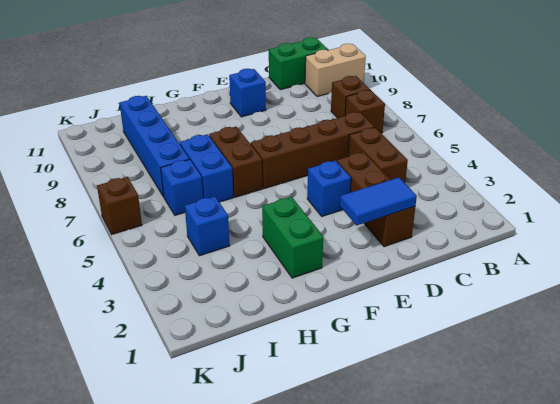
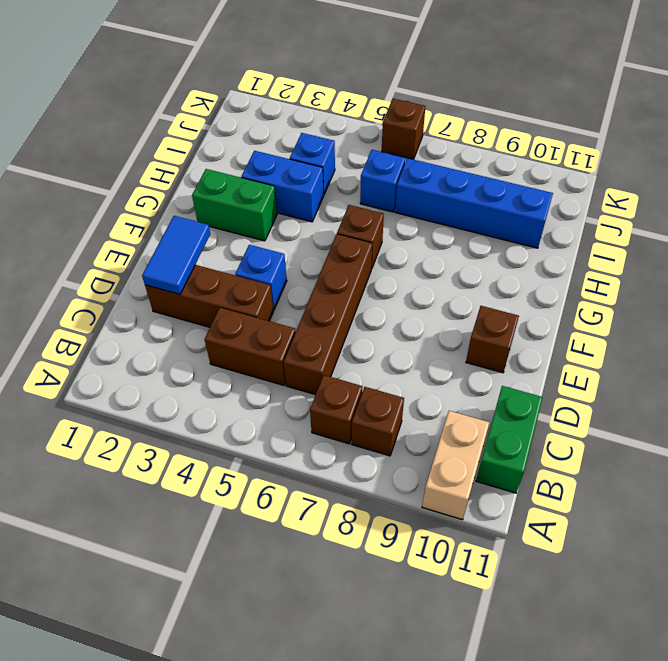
blue brick E10 level 1 -> brown brick E10 level 1
brown brick G6:G7 level 1 -> brown brick G6 level 1
blue brick H6:H7 level 1 -> blue brick H3:H4 level 1

